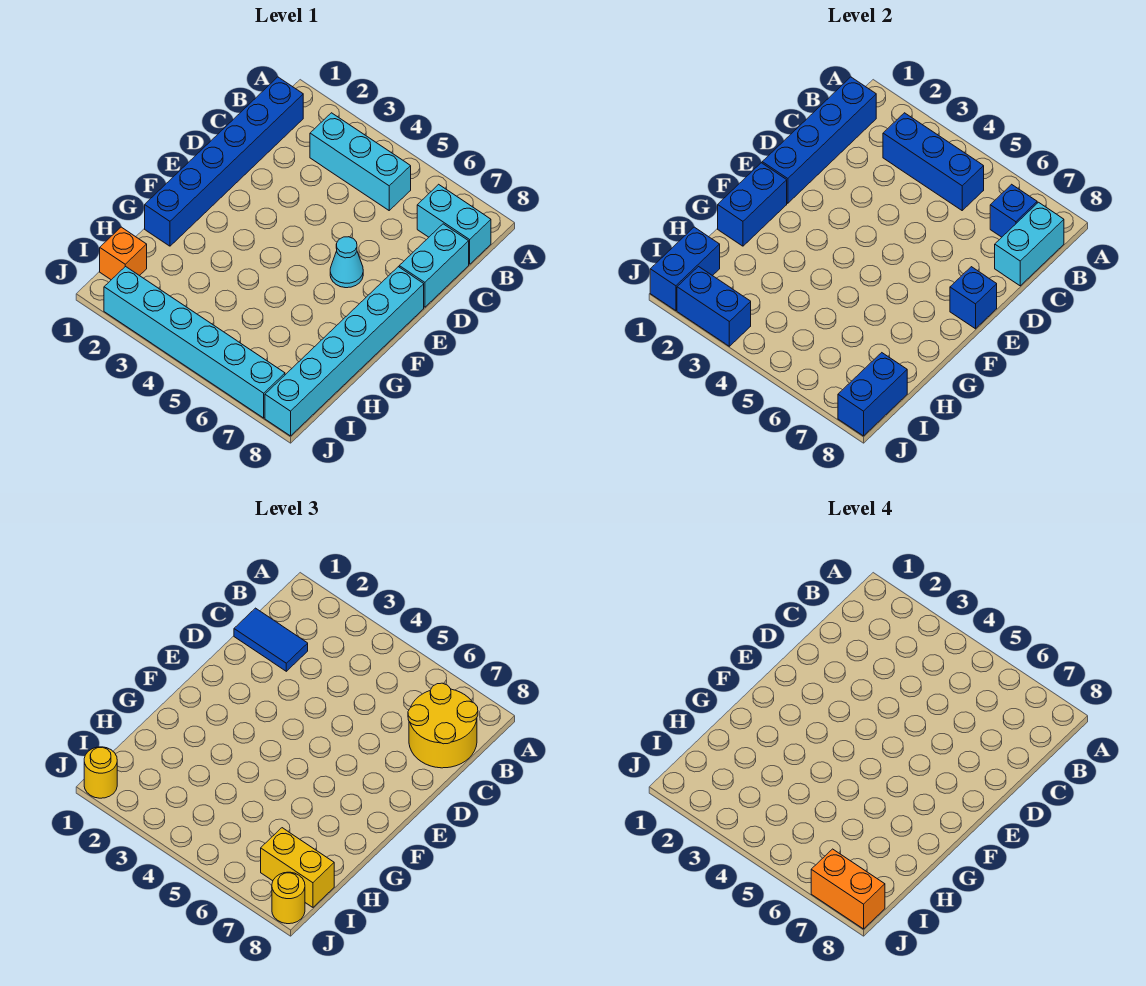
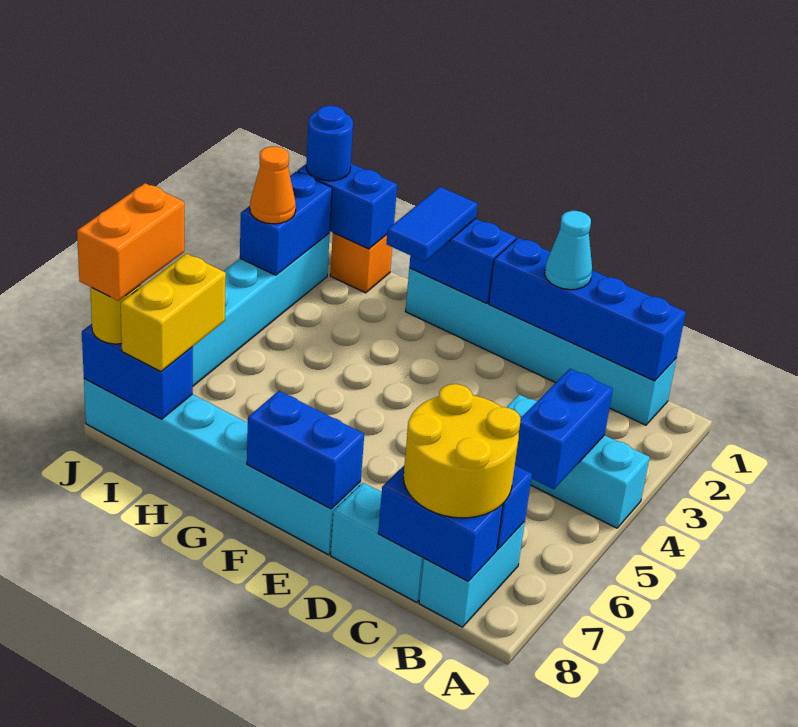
blue brick B1:G1 level 1 -> cyan brick B1:G1 level 1
cyan brick B3:B5 level 1 -> cyan brick A4:C4 level 1
blue brick B3:B5 level 2 -> blue brick B4:B5 level 2
cyan brick B8:C8 level 2 -> blue brick B8:C8 level 2
blue tile C1:C2 level 3 -> blue tile G1:G2 level 3
cyan cone E6 level 1 -> cyan cone D1 level 3
blue brick E8 level 2 -> blue brick E8:F8 level 2
yellow round brick J1 level 3 -> blue round brick J1 level 3
none -> orange cone J3 level 3

